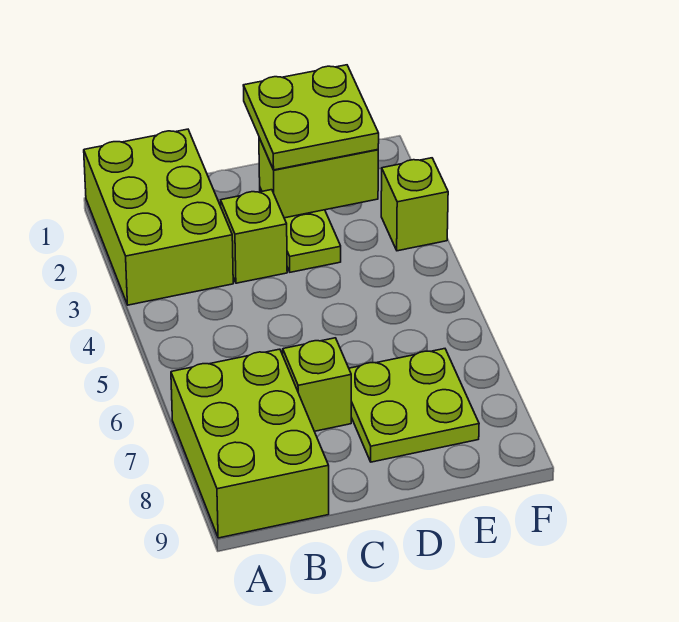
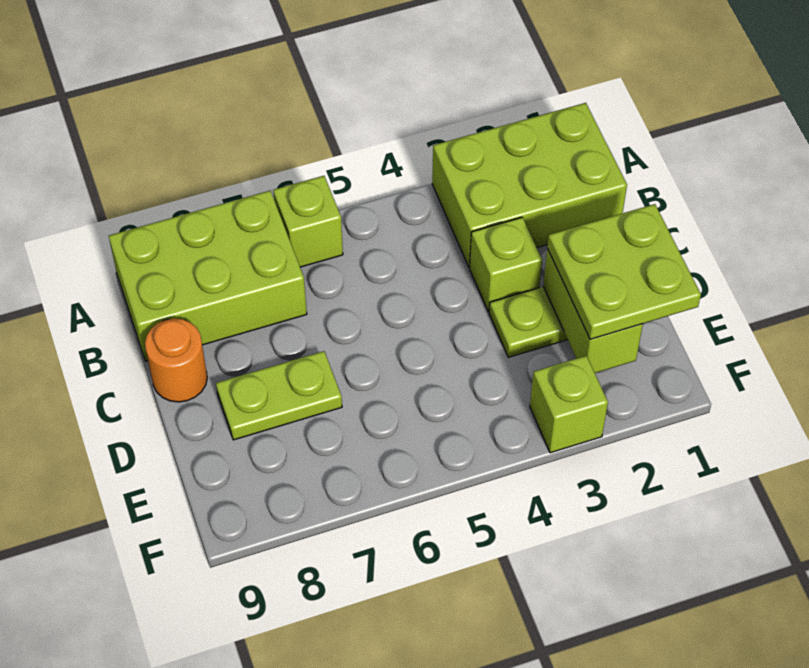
lime brick C7 level 1 -> lime brick A6 level 1
none -> orange round brick C9 level 1
lime plate D7:E8 level 1 -> lime plate D7:D8 level 1

